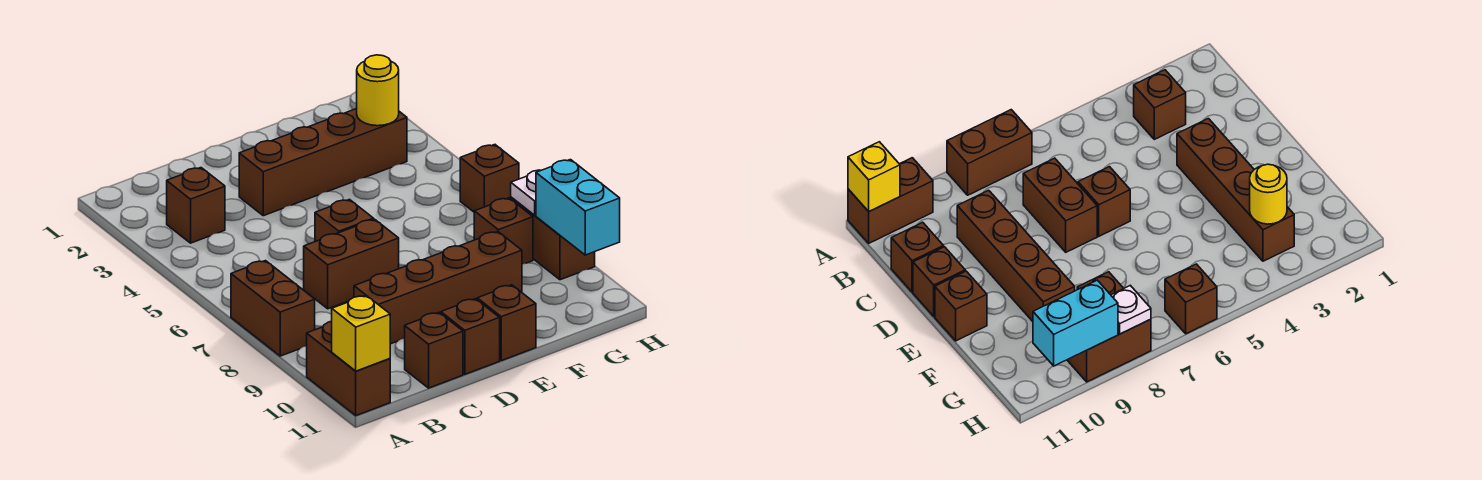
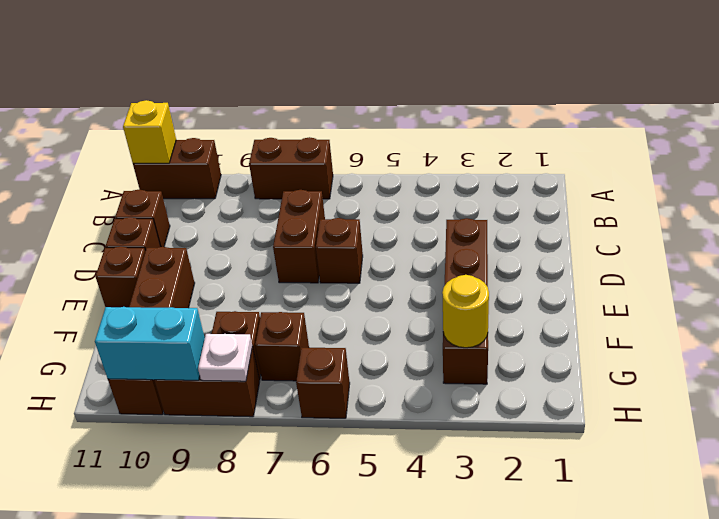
brown brick B3 level 1 -> brown brick G7 level 1
brown brick C9:F9 level 1 -> brown brick E10:H10 level 1

